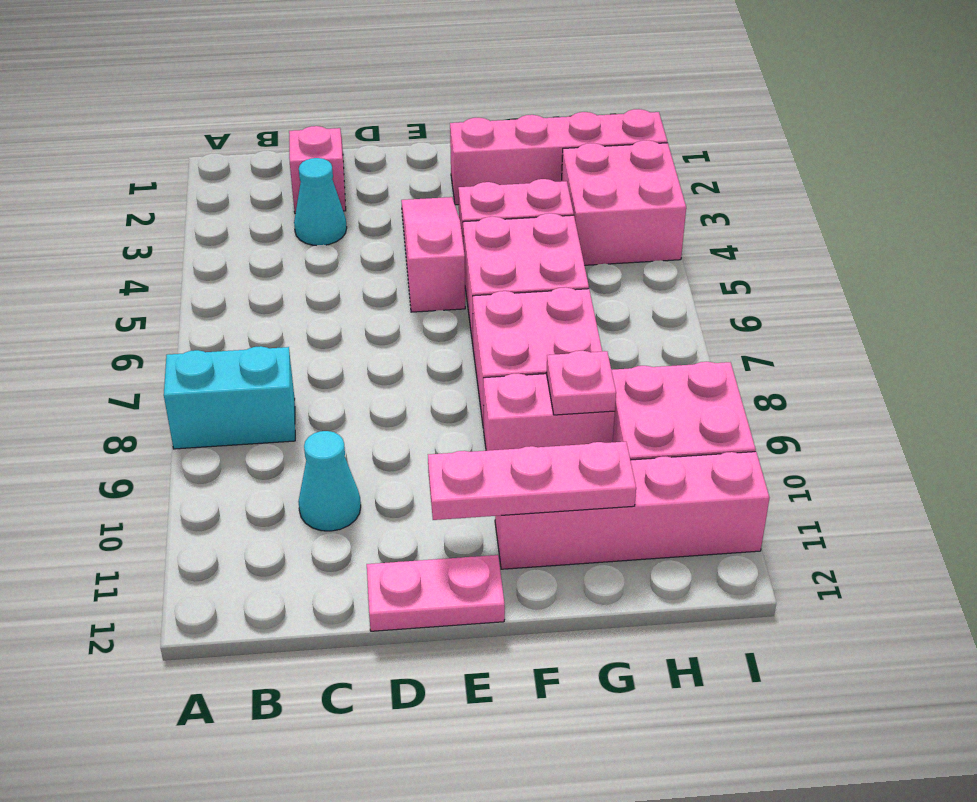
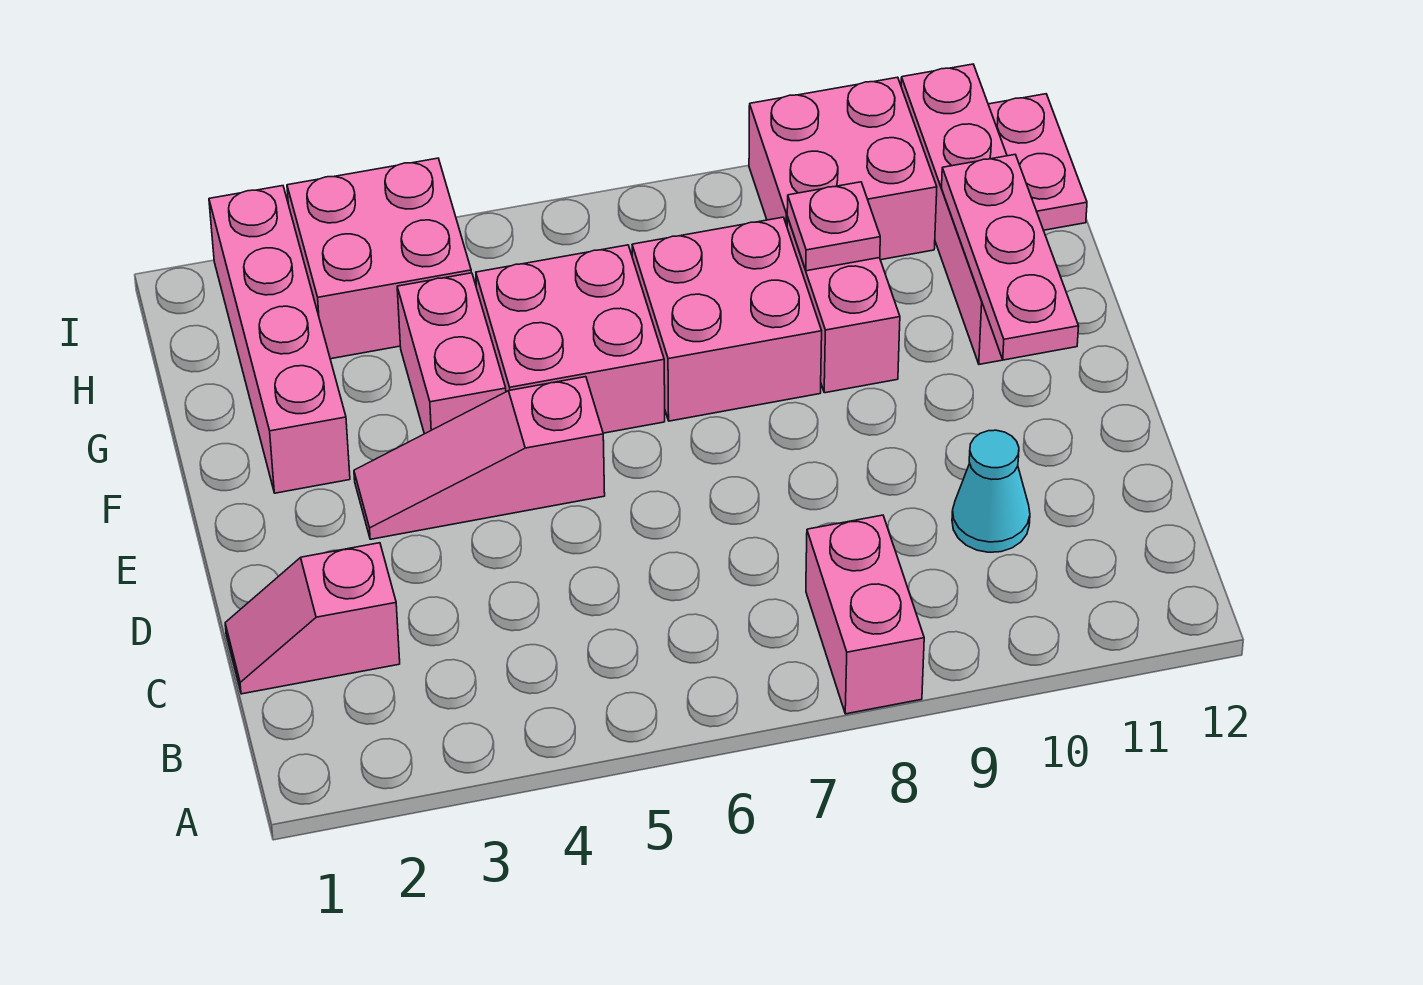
cyan brick A8:B8 level 1 -> pink brick A8:B8 level 1
cyan cone C3 level 1 -> none
pink plate D12:E12 level 1 -> pink plate H12:I12 level 1

